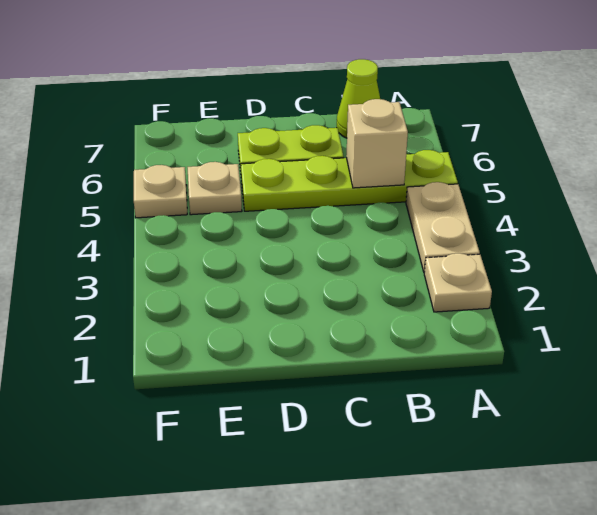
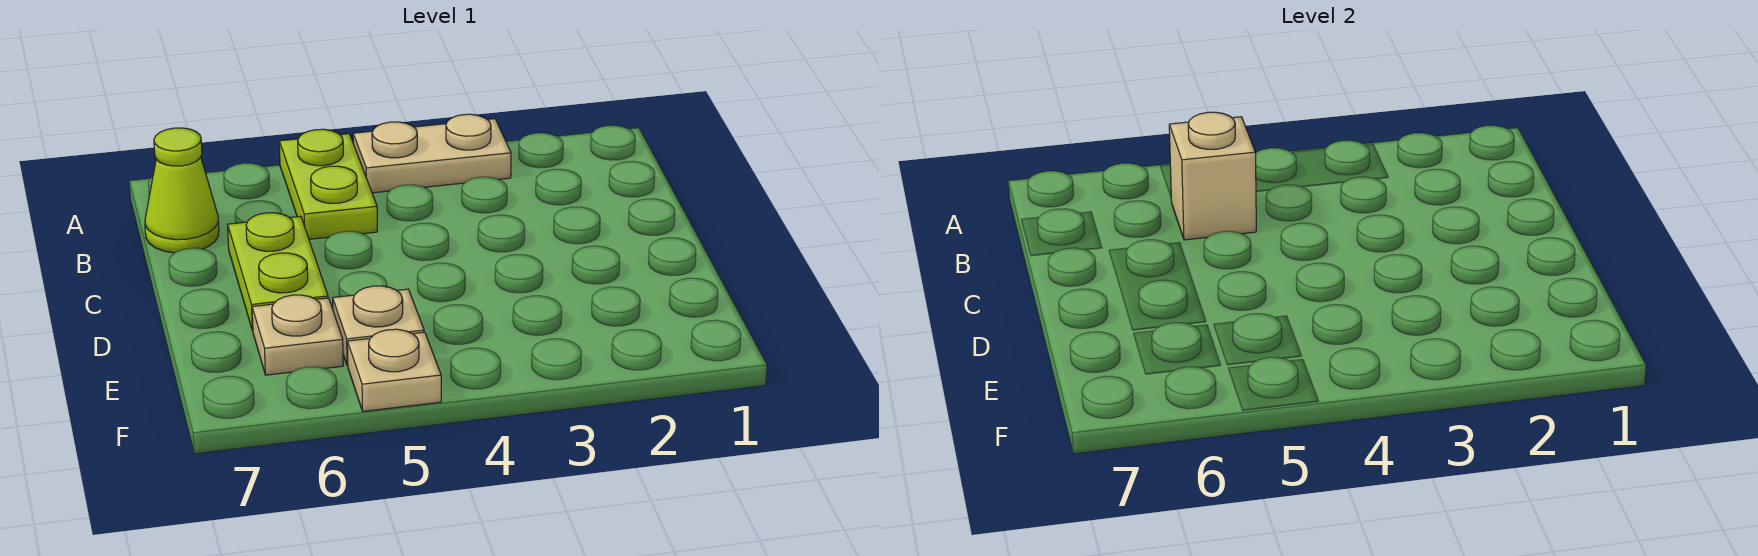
tan plate A2 level 1 -> tan plate E6 level 1
lime plate A5:D5 level 1 -> lime plate A5:B5 level 1

